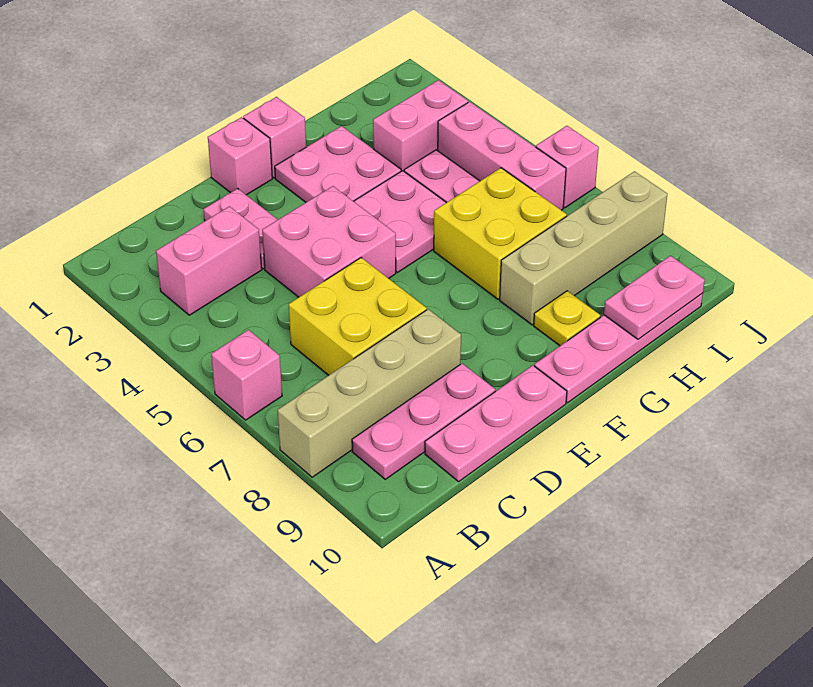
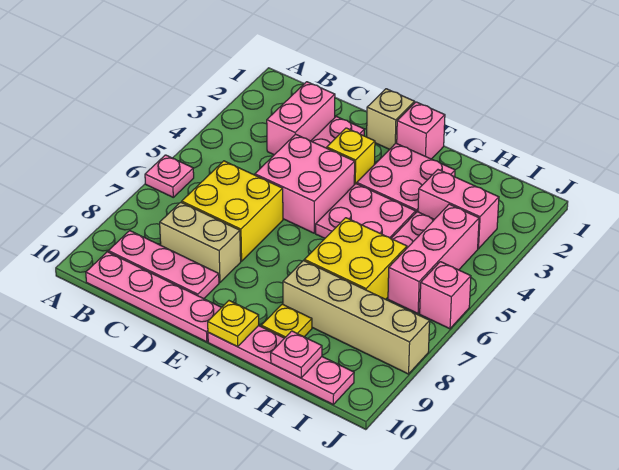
pink brick A6 level 1 -> pink plate A6 level 1
tan brick A8:D8 level 1 -> tan brick C8:D8 level 1
pink brick B3:C3 level 1 -> pink brick C2:C3 level 1
pink plate C10:E10 level 1 -> pink plate B10:E10 level 1
pink brick E1 level 1 -> tan brick E1 level 1
none -> yellow brick E3 level 1
none -> yellow plate F10 level 2
pink plate H10:I10 level 2 -> pink plate H10 level 2

